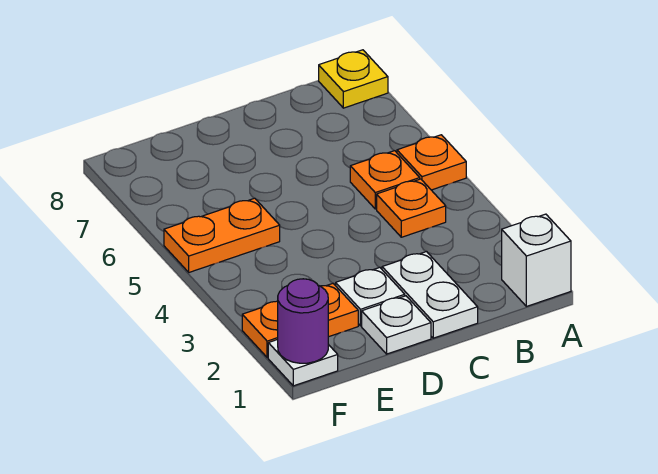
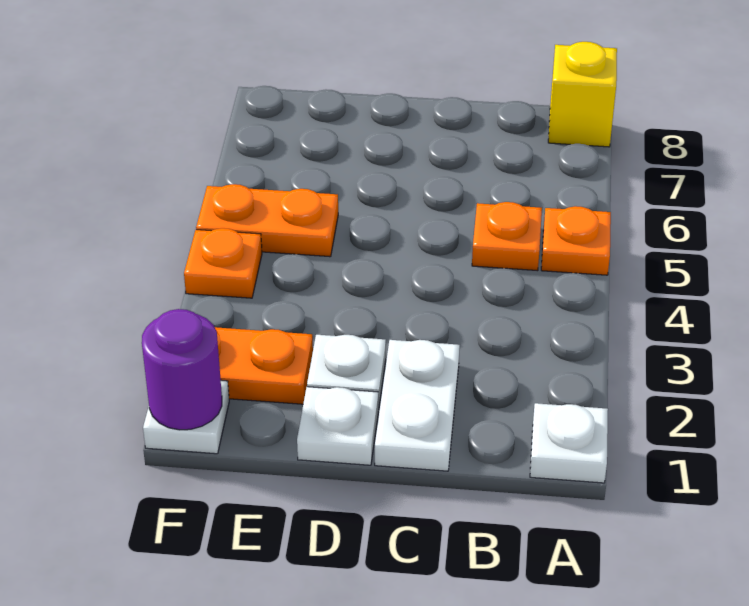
white brick A1 level 1 -> white plate A1 level 1
yellow plate A8 level 1 -> yellow brick A8 level 1
orange plate B4 level 1 -> orange plate F4 level 1

